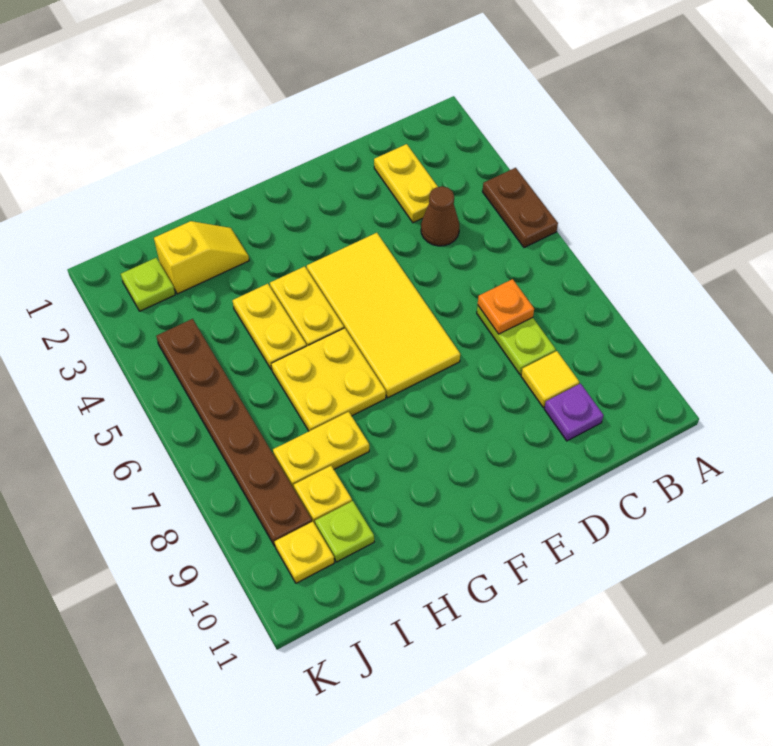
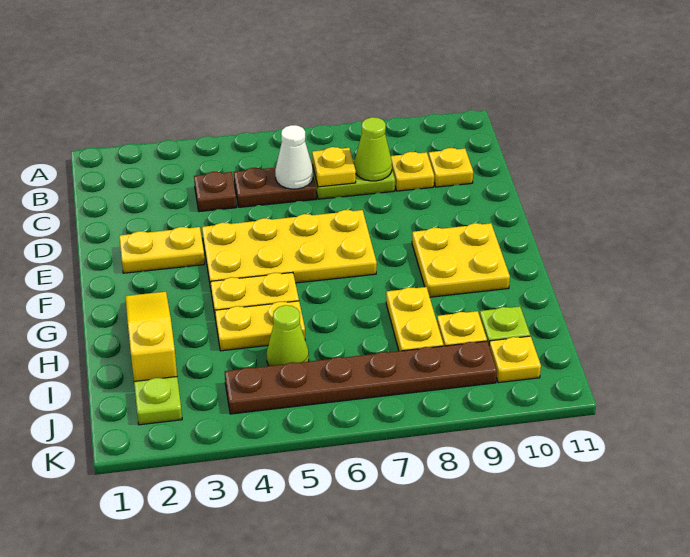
brown plate A4:A5 level 1 -> brown plate C5:C6 level 1
yellow plate C2:C3 level 1 -> yellow plate E2:E3 level 1
brown cone C4 level 1 -> brown plate C4 level 1
none -> white cone C6 level 2
orange plate C7 level 2 -> yellow plate C7 level 2
none -> lime cone C8 level 2
yellow tile C9 level 1 -> yellow plate C9 level 1
purple plate C10 level 1 -> yellow plate C10 level 1
yellow tile E4:F7 level 1 -> yellow plate E4:F7 level 1
yellow plate G6:H7 level 1 -> yellow plate F9:G10 level 1
yellow slope H2:I2 level 1 top I -> yellow slope G2:I2 level 1 top I
none -> lime cone I5 level 1

